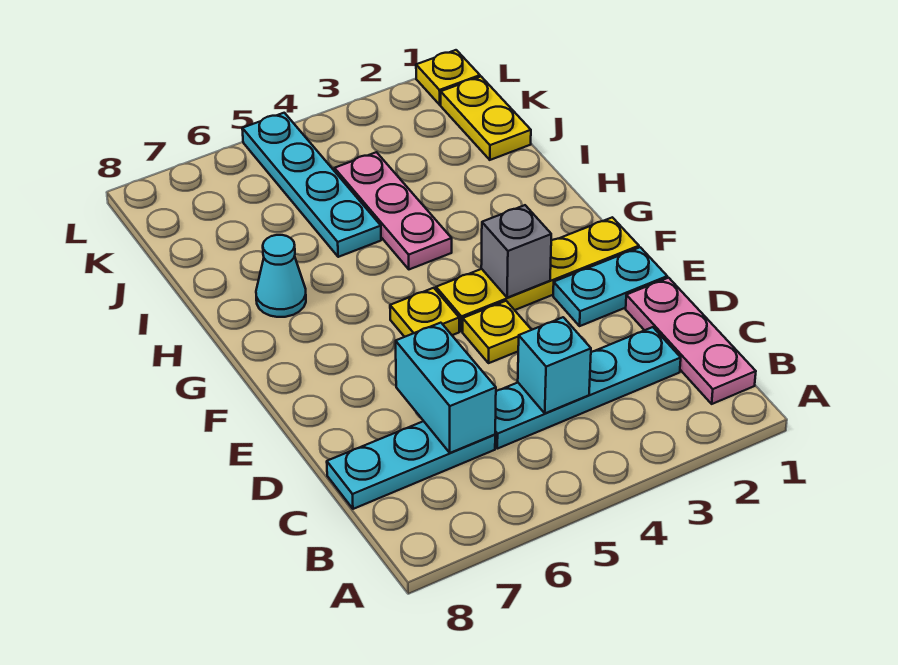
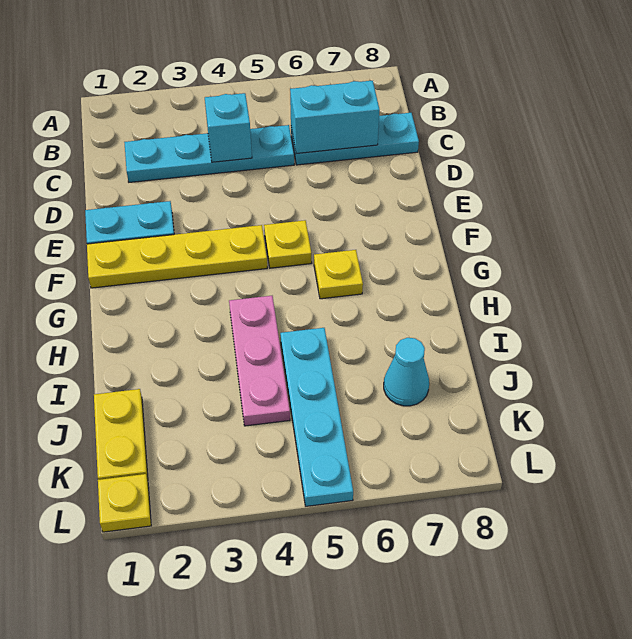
pink plate B1:D1 level 1 -> none
cyan brick C6:D6 level 2 -> cyan brick C6:C7 level 2
yellow plate E4 level 1 -> yellow plate G6 level 1
grey brick F3 level 2 -> none
cyan cone H7 level 1 -> cyan cone J7 level 1

